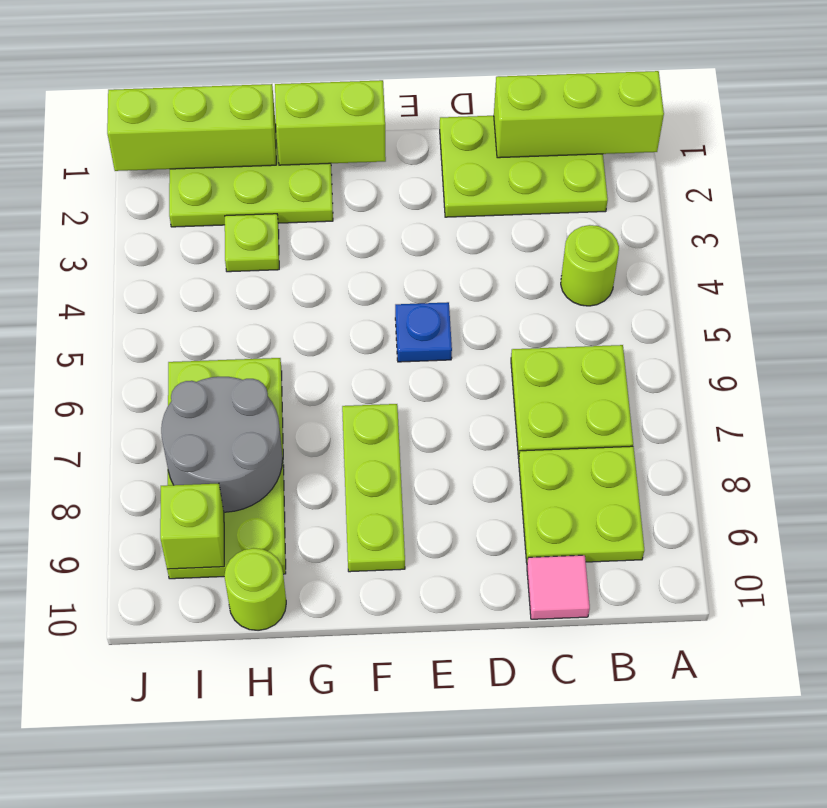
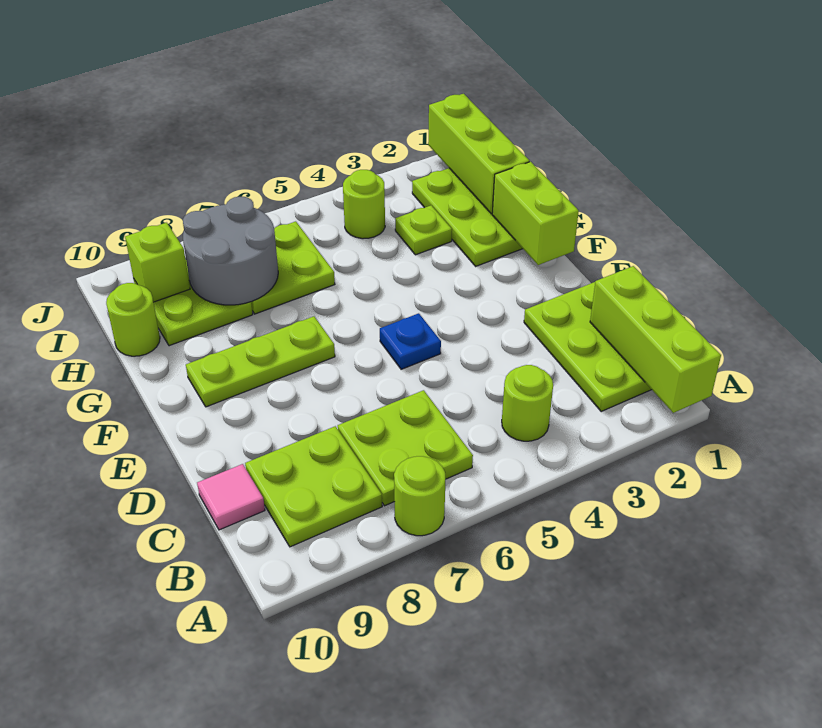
none -> lime round brick A7 level 1
none -> lime round brick I4 level 1

